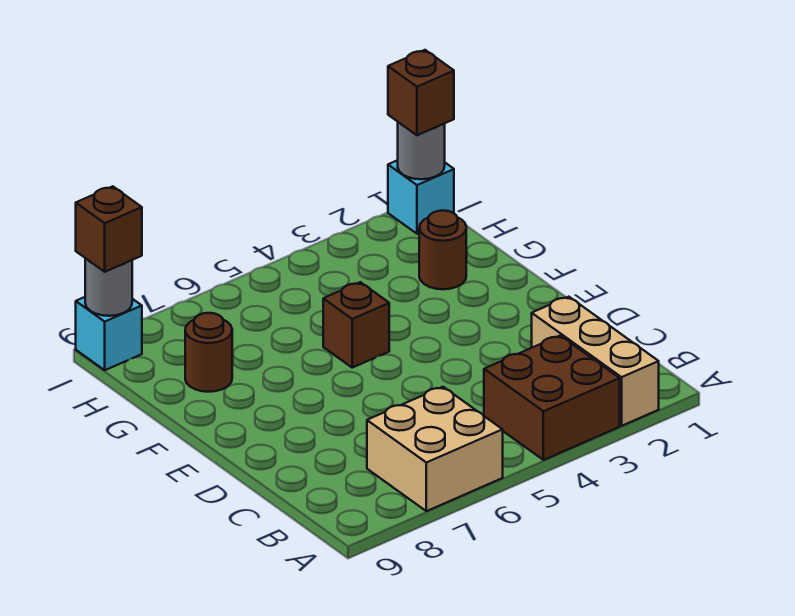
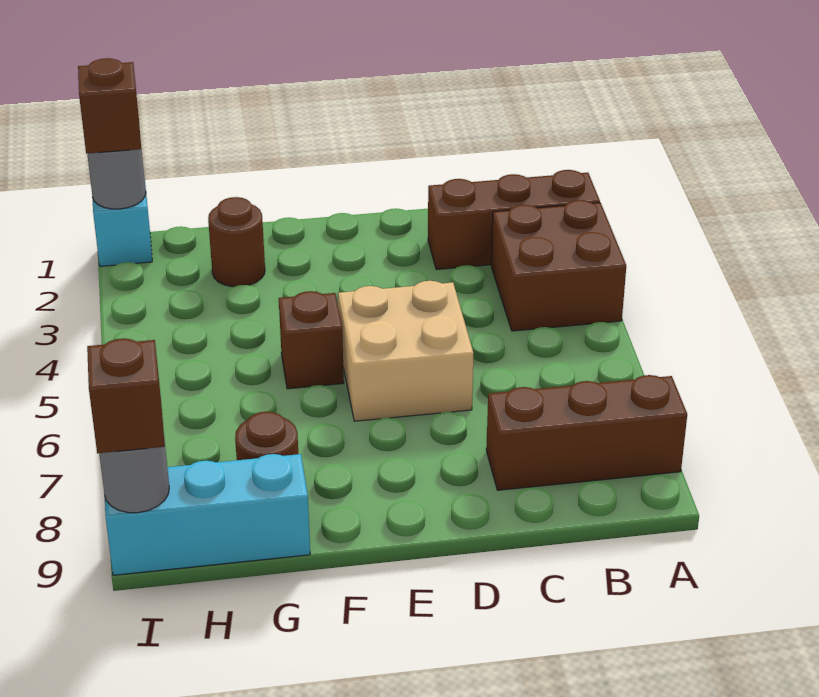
tan brick A2:C2 level 1 -> brown brick A2:C2 level 1
tan brick A6:B7 level 1 -> tan brick D5:E6 level 1
none -> brown brick A8:C8 level 1
cyan brick I9 level 1 -> cyan brick G9:I9 level 1

